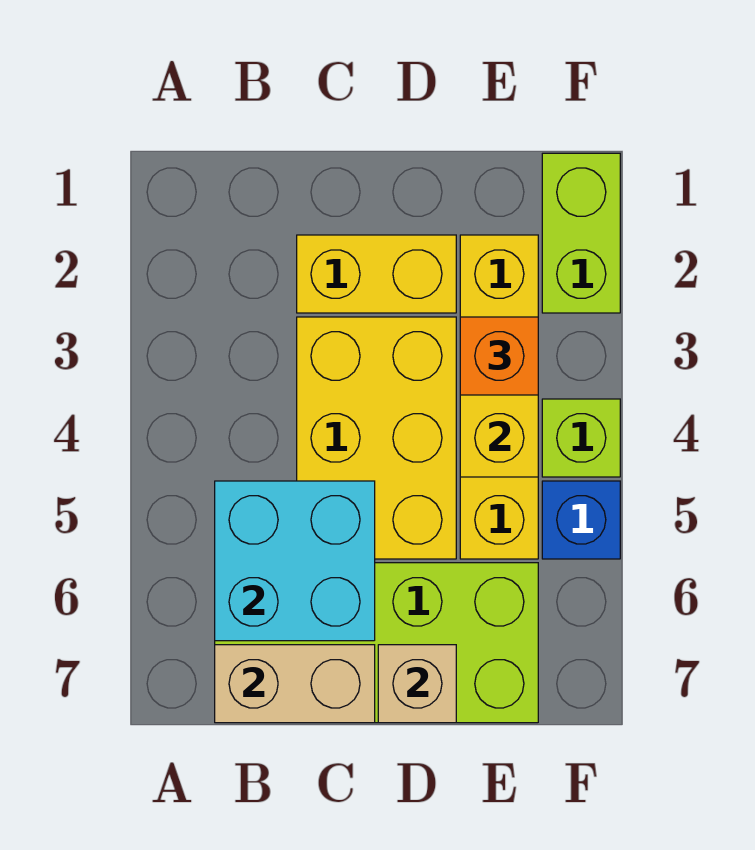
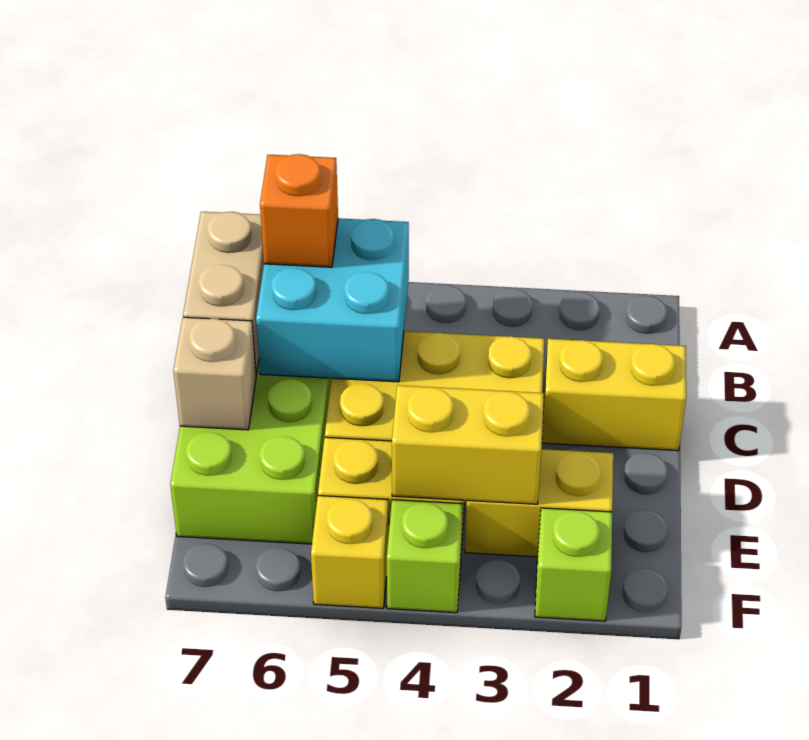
yellow brick C2:D2 level 1 -> yellow brick C1:C2 level 1
orange brick E3 level 3 -> orange brick B6 level 3
lime brick F1:F2 level 1 -> lime brick F2 level 1
blue brick F5 level 1 -> yellow brick F5 level 1

